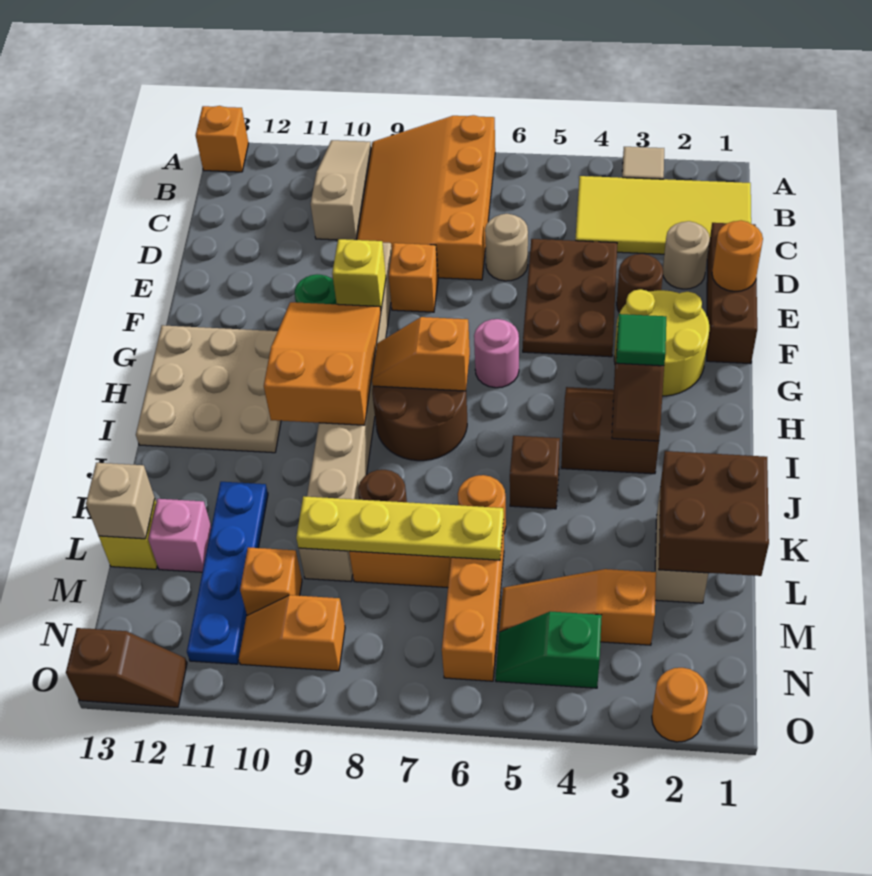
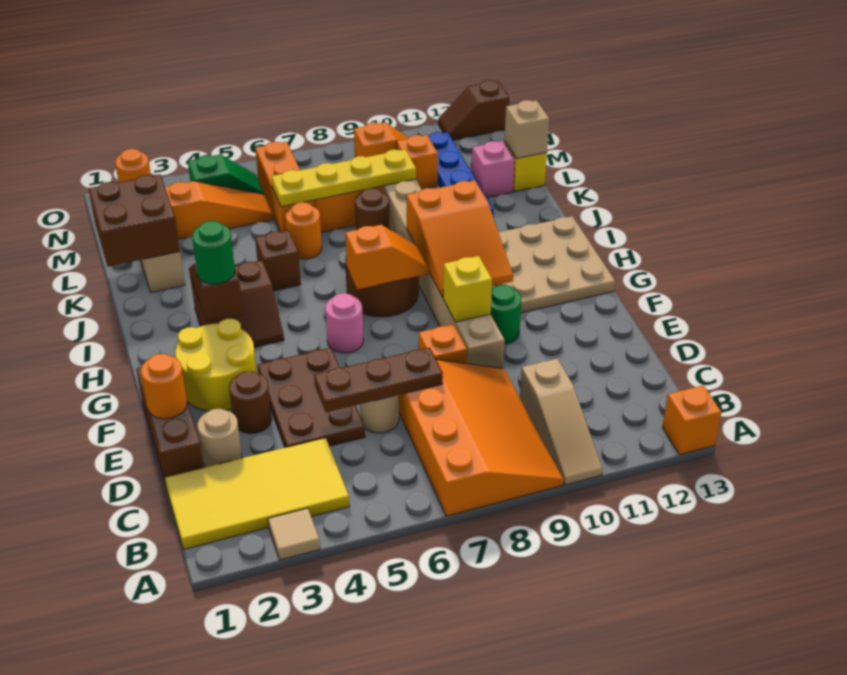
none -> brown plate D5:D7 level 2
green tile H3 level 3 -> green round brick H3 level 3

